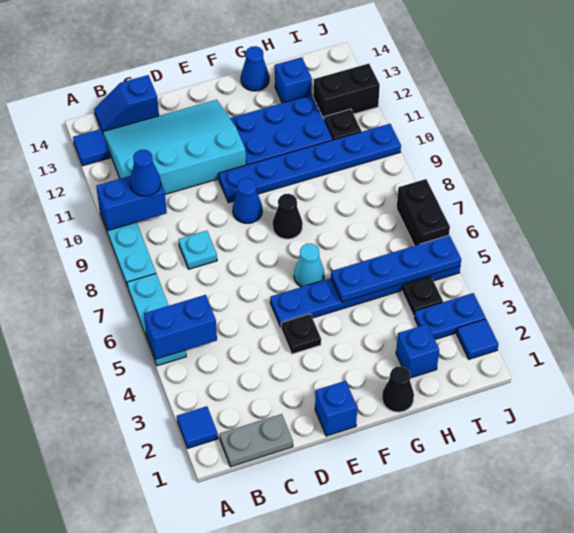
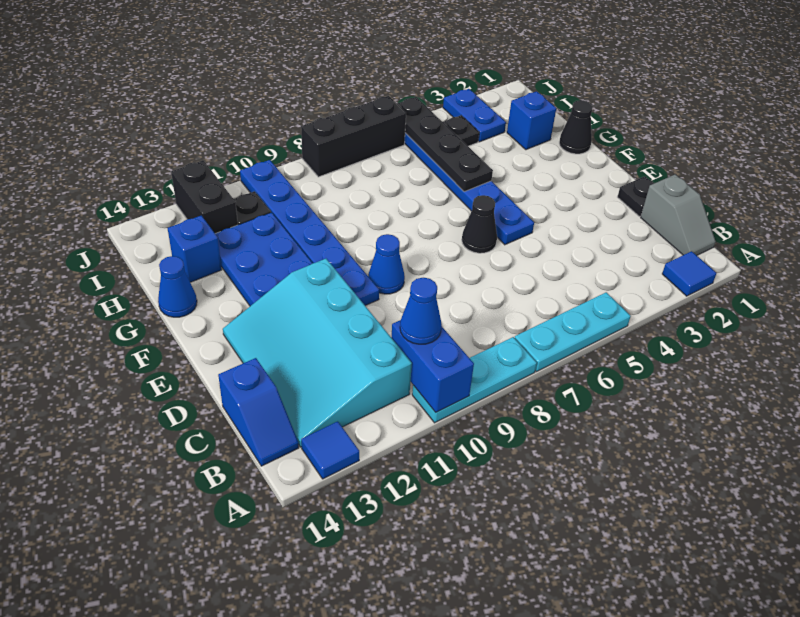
blue brick A5:B5 level 2 -> none
grey plate B1:C1 level 1 -> grey slope B1:C1 level 1 top C
cyan plate C8 level 1 -> none
blue brick E1 level 1 -> none
black plate E4 level 1 -> black plate D1 level 1
cyan cone F6 level 1 -> none
black cone F8 level 1 -> black cone E6 level 1
blue plate G5:J5 level 2 -> black plate G5:J5 level 2
blue tile J2 level 1 -> none
black brick J6:J7 level 1 -> black brick J6:J8 level 1

